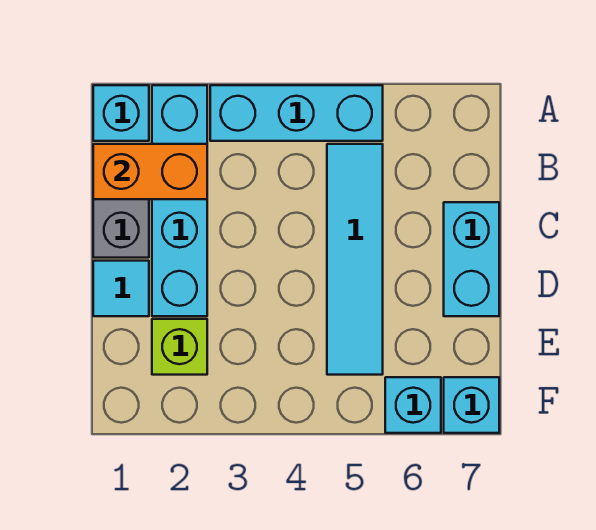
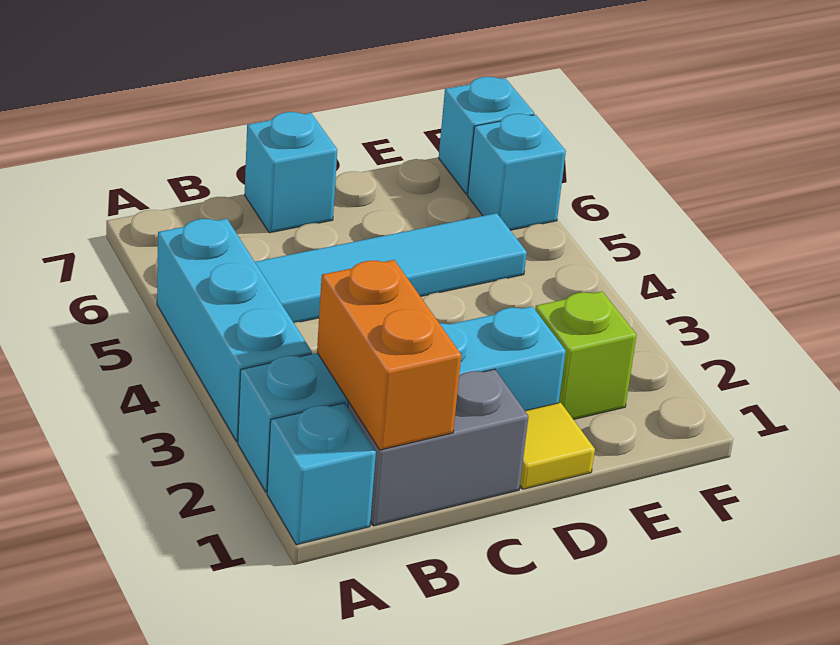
cyan brick C7:D7 level 1 -> cyan brick C7 level 1
cyan tile D1 level 1 -> yellow tile D1 level 1

